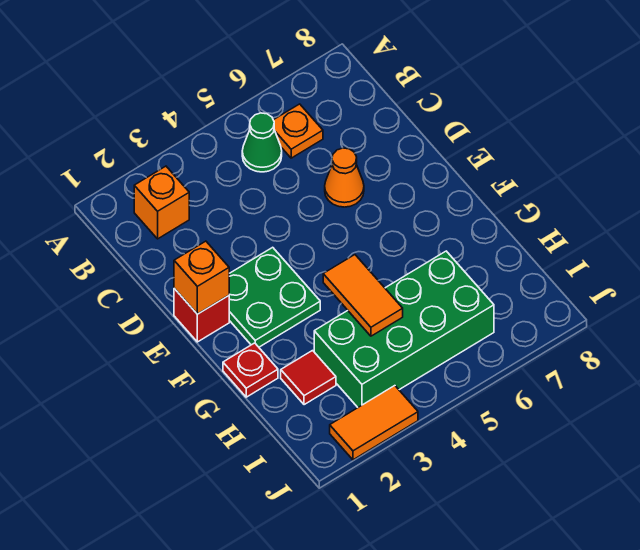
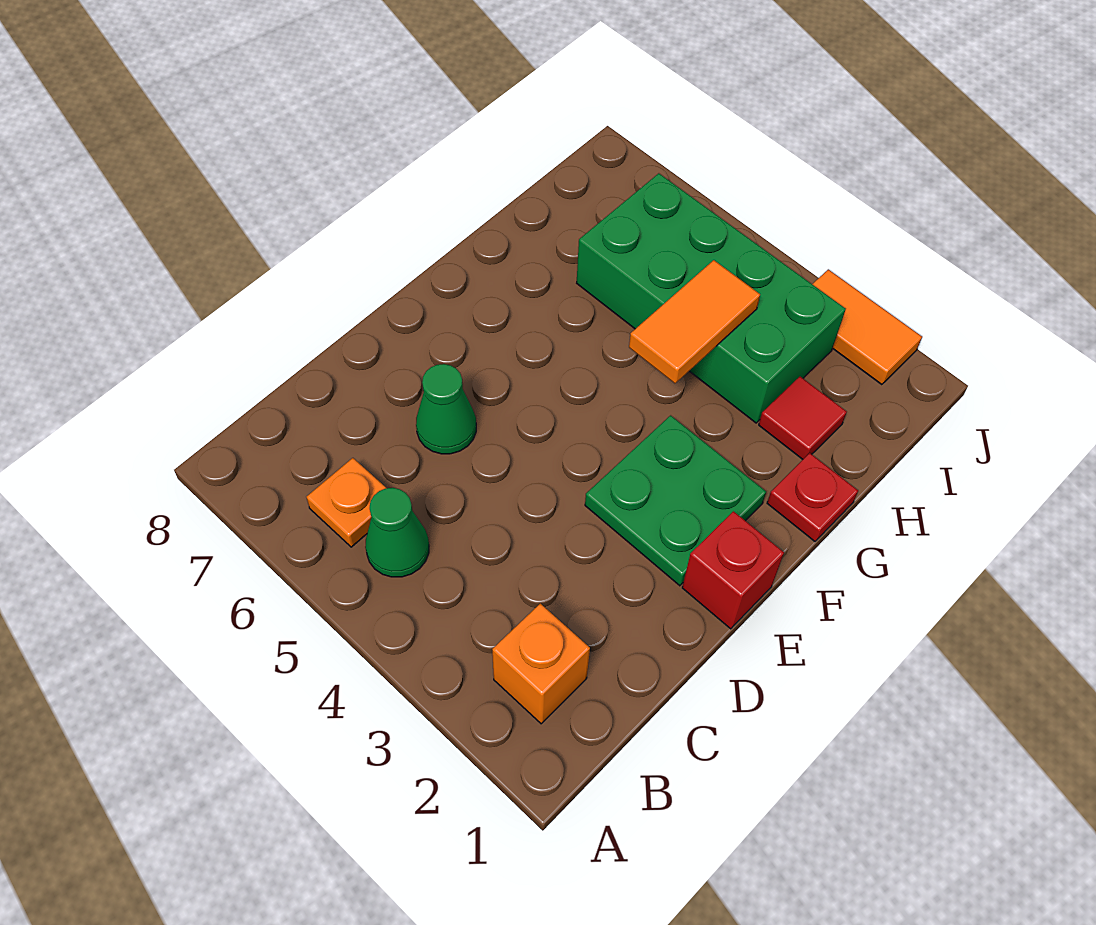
orange cone D6 level 1 -> green cone D6 level 1
orange brick E1 level 2 -> none

